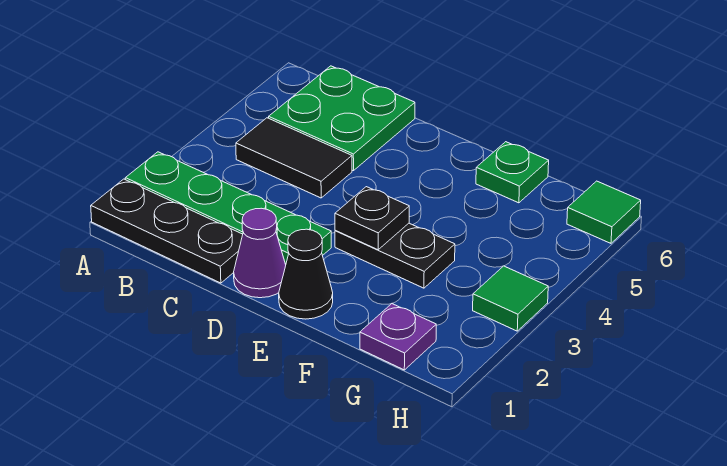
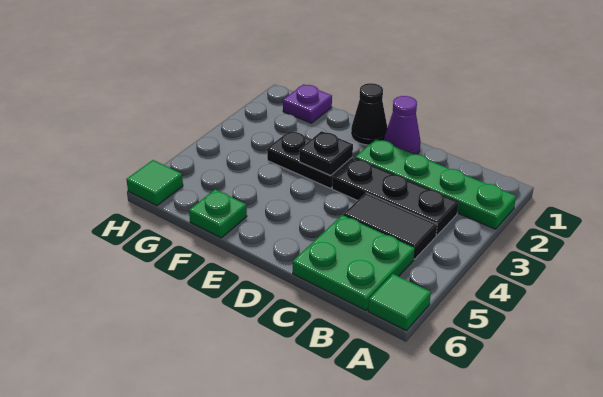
black plate A1:C1 level 1 -> black plate B3:D3 level 1
green tile H3 level 1 -> green tile A6 level 1

